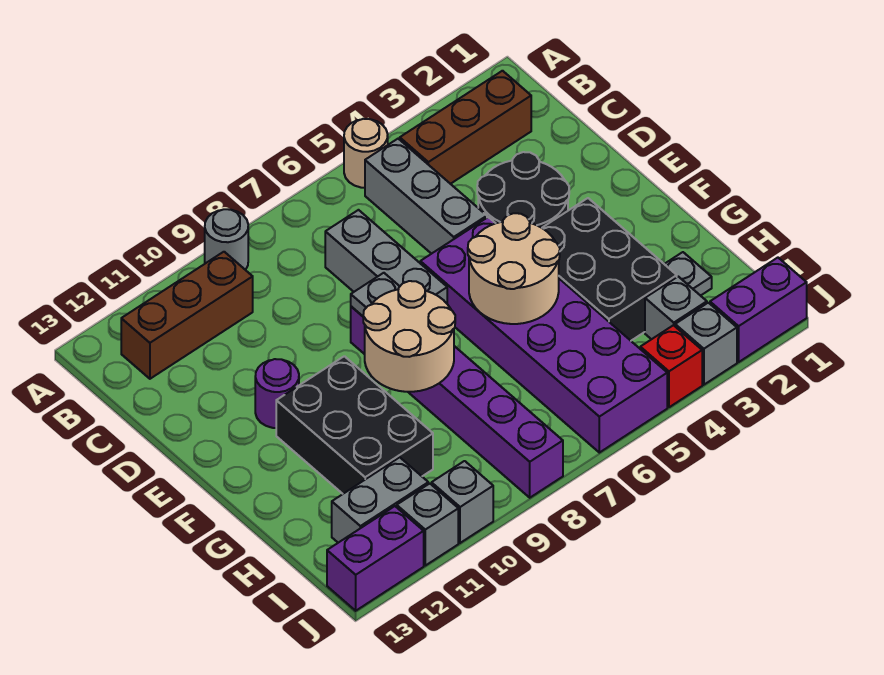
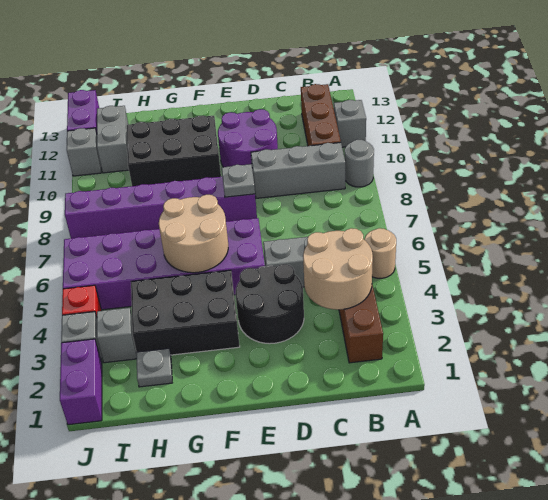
grey brick C7:E7 level 1 -> grey brick B9:D9 level 1
purple round brick E11 level 1 -> purple round brick D10:E11 level 1
tan round brick F8:G9 level 2 -> tan round brick B3:C4 level 2
grey brick J10 level 1 -> grey brick A11 level 1

